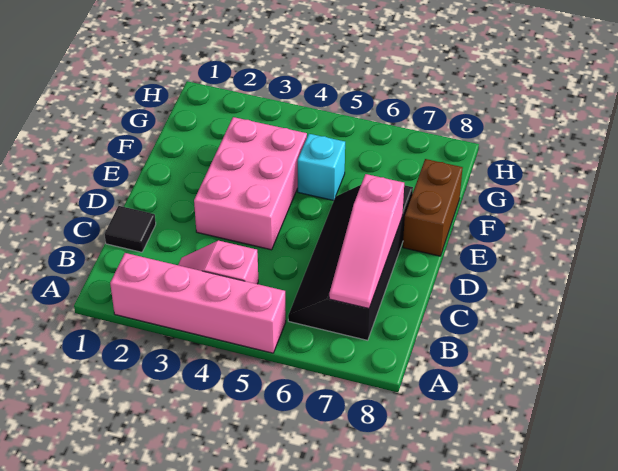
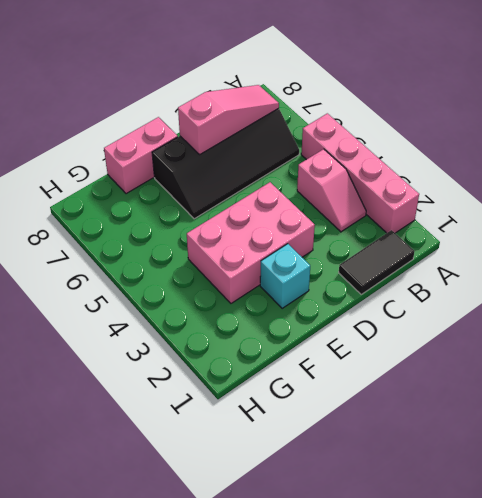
black tile C1 level 1 -> black tile B1:C1 level 1
brown brick E8:F8 level 1 -> pink brick E8:F8 level 1
cyan brick F5 level 1 -> cyan brick E2 level 1

